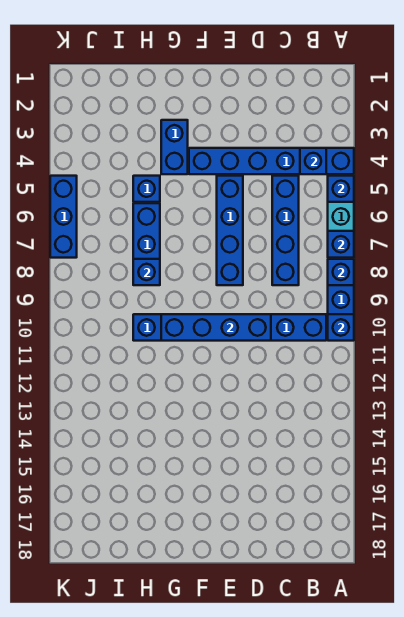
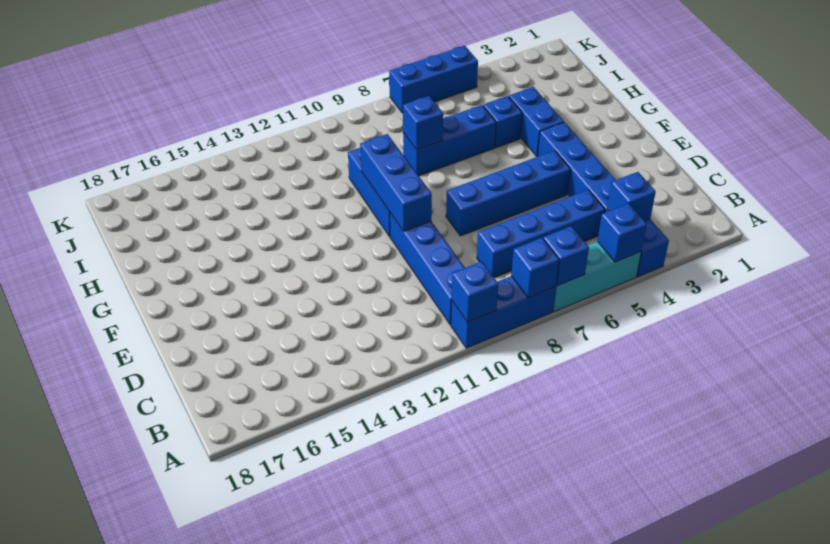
blue brick D10:G10 level 2 -> blue brick E10:G10 level 2
blue brick G3:G4 level 1 -> blue brick G4:H4 level 1

